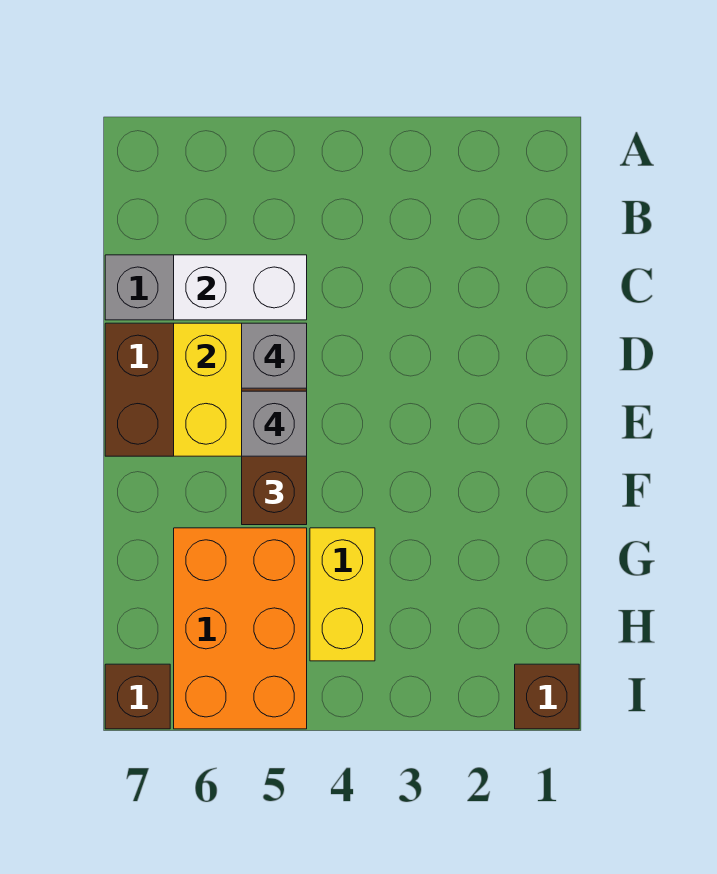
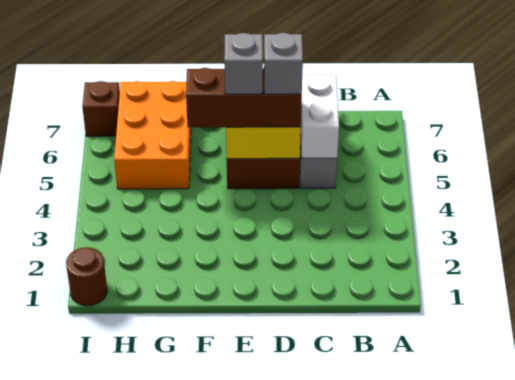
yellow brick G4:H4 level 1 -> none
orange brick G5:I6 level 1 -> orange brick G5:H7 level 1
brown brick I1 level 1 -> brown round brick I1 level 1

